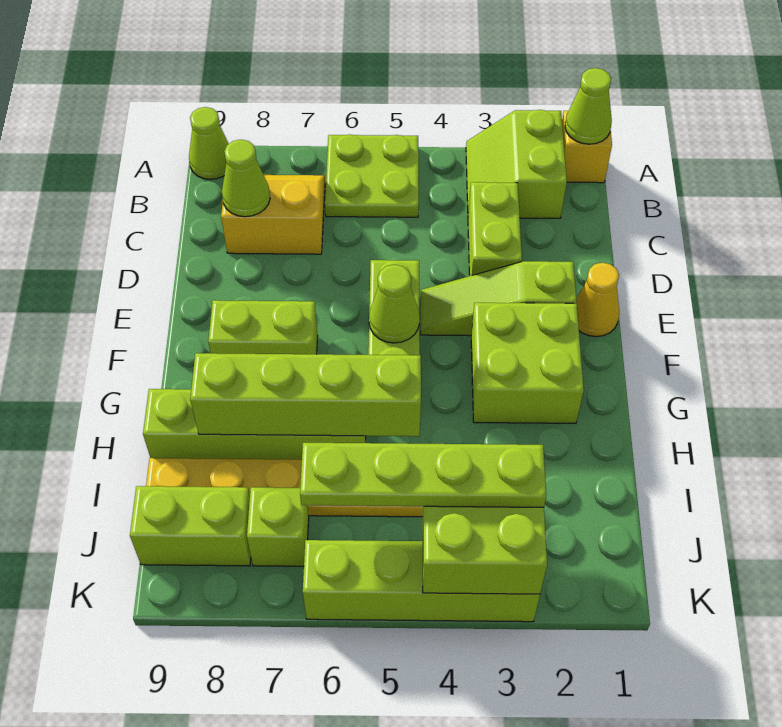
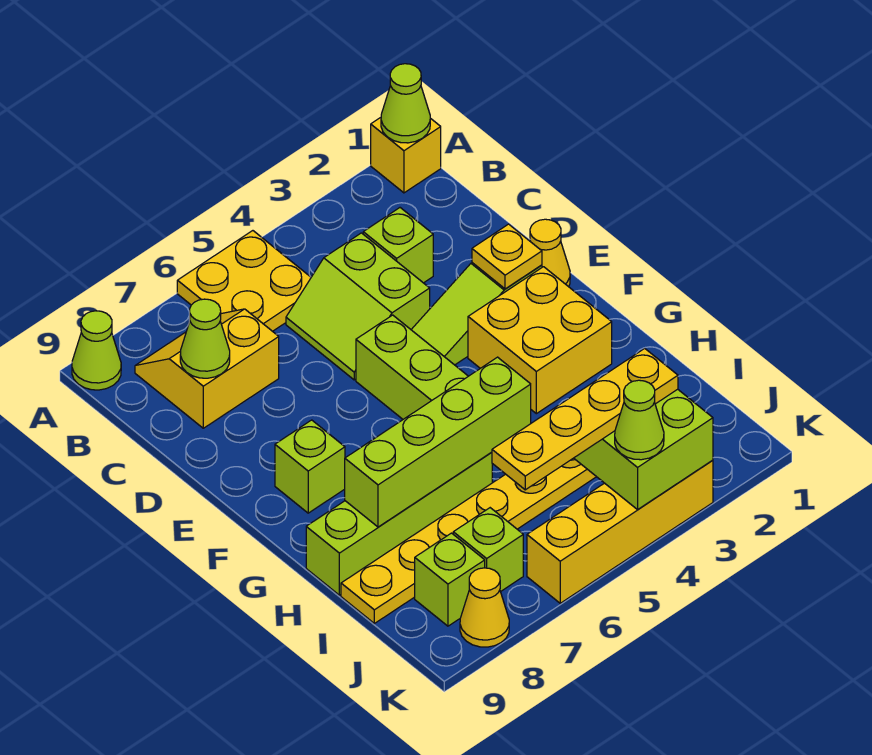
lime slope A2:B3 level 1 top 2 -> lime slope C4:D5 level 1 top 4
lime plate A5:B6 level 1 -> yellow plate A5:B6 level 1
lime brick C3:D3 level 1 -> lime brick C3 level 1
none -> yellow plate E2 level 2
lime brick F2:G3 level 1 -> yellow brick F2:G3 level 1
lime cone F5 level 2 -> lime cone K4 level 3
lime brick F7:F8 level 1 -> lime brick F8 level 1
lime plate J3:J6 level 3 -> yellow plate J3:J6 level 3
lime brick J8:J9 level 1 -> lime brick J8 level 1
lime brick K3:K6 level 1 -> yellow brick K3:K6 level 1
none -> yellow cone K8 level 1

